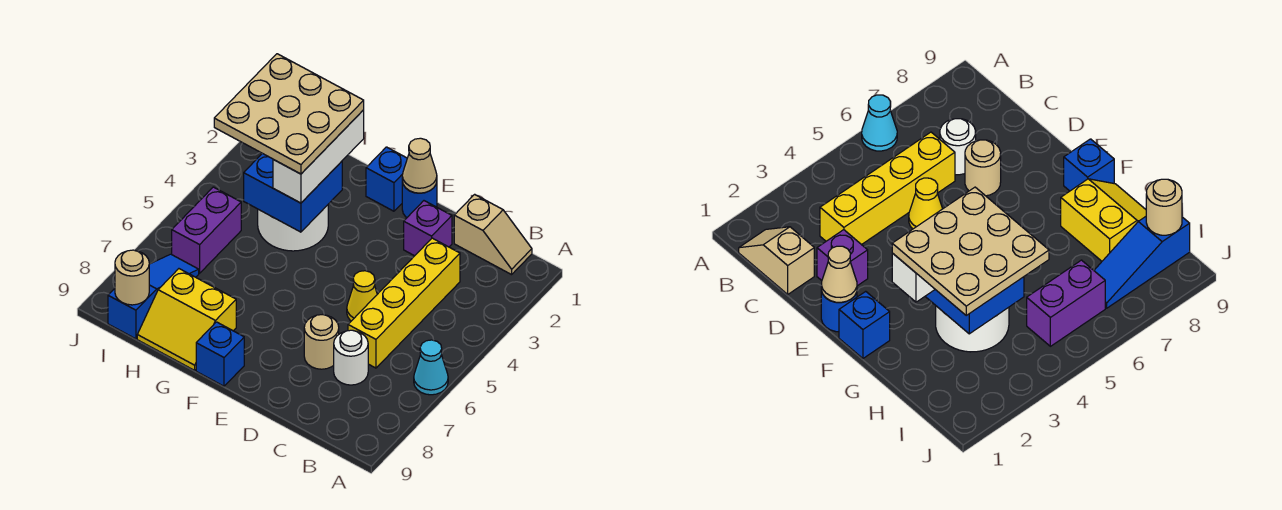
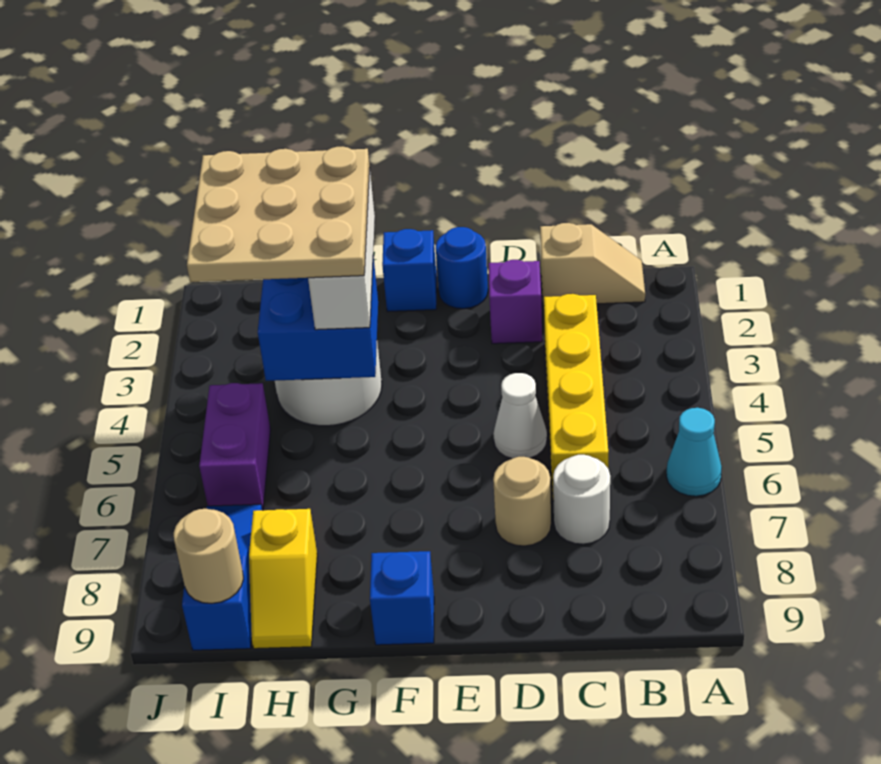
yellow cone D5 level 1 -> white cone D5 level 1
tan cone E1 level 2 -> none
yellow slope G8:H9 level 1 top 8 -> yellow slope H8:H9 level 1 top 8

